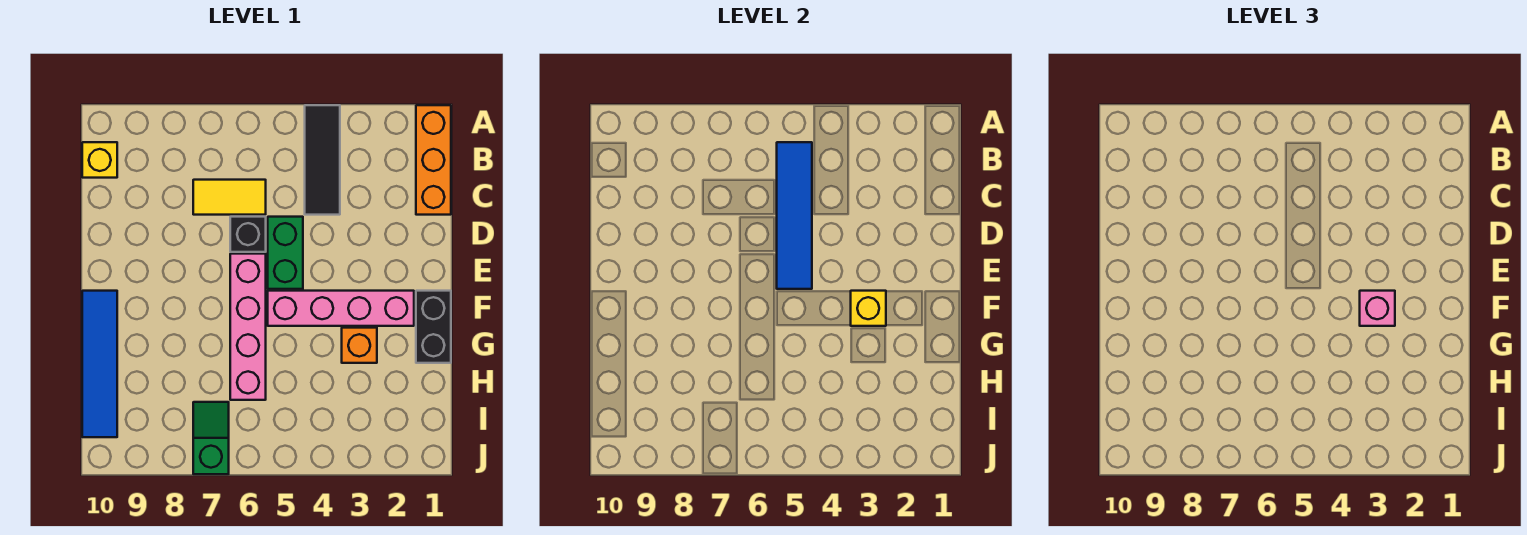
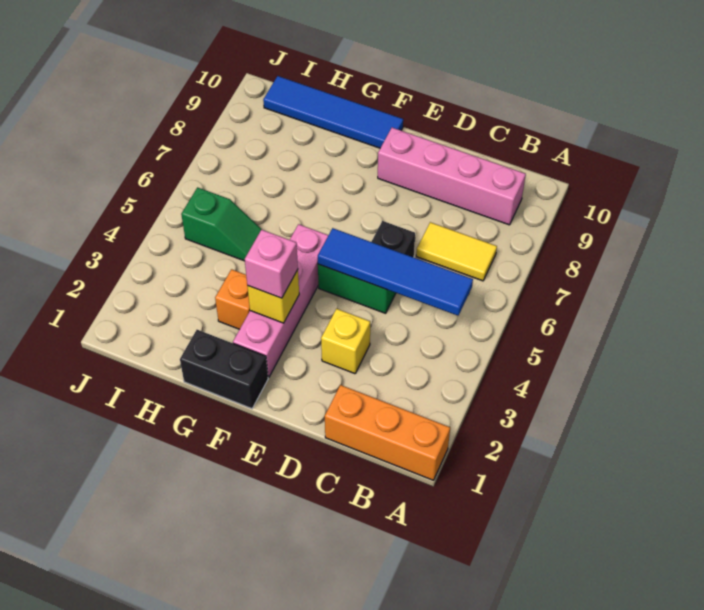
black tile A4:C4 level 1 -> none
yellow brick B10 level 1 -> yellow brick D3 level 1
yellow tile C6:C7 level 1 -> yellow tile B7:C7 level 1
pink brick E6:H6 level 1 -> pink brick B9:E9 level 1
green slope I7:J7 level 1 top J -> green slope H5:I5 level 1 top I

